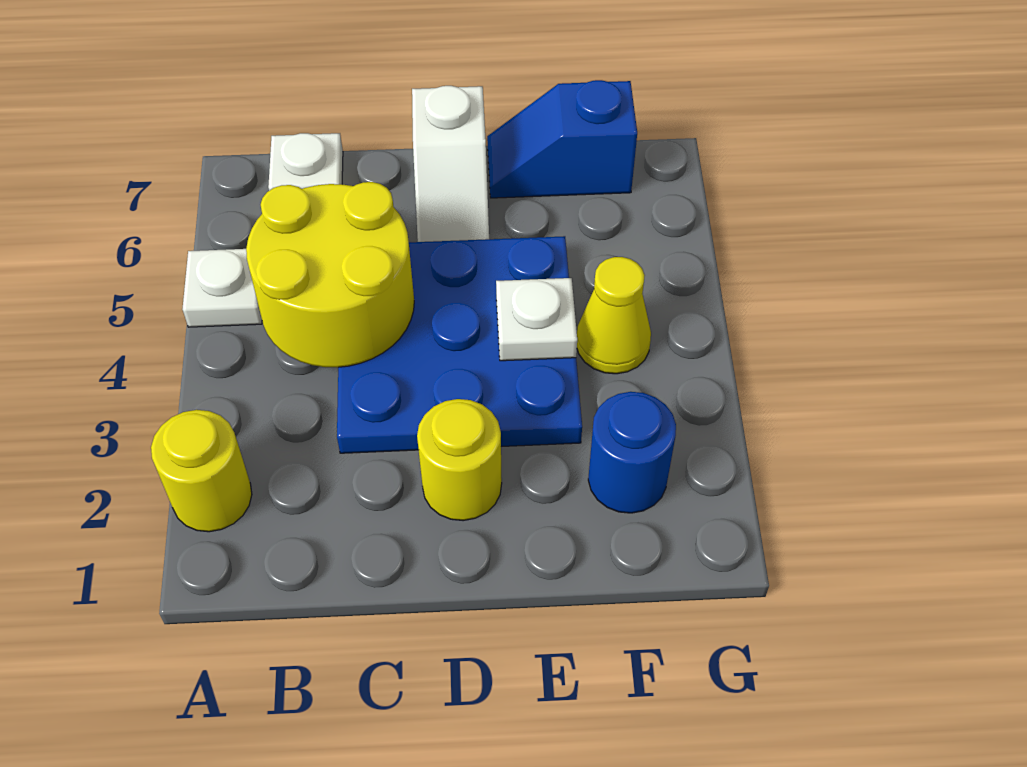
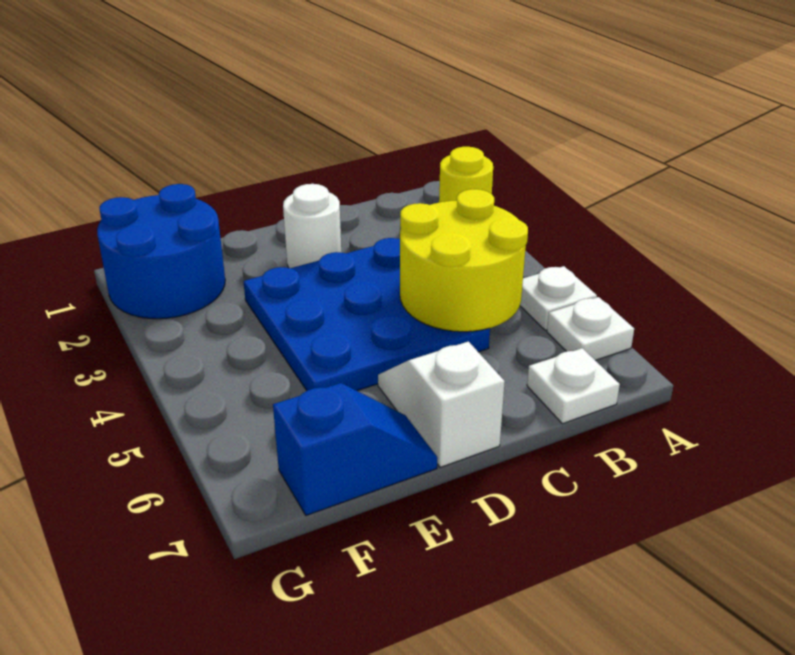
yellow round brick D2 level 1 -> white round brick D2 level 1
white plate E4 level 2 -> white plate A6 level 1
blue round brick F2 level 1 -> blue round brick F1:G2 level 1
yellow cone F4 level 1 -> none

